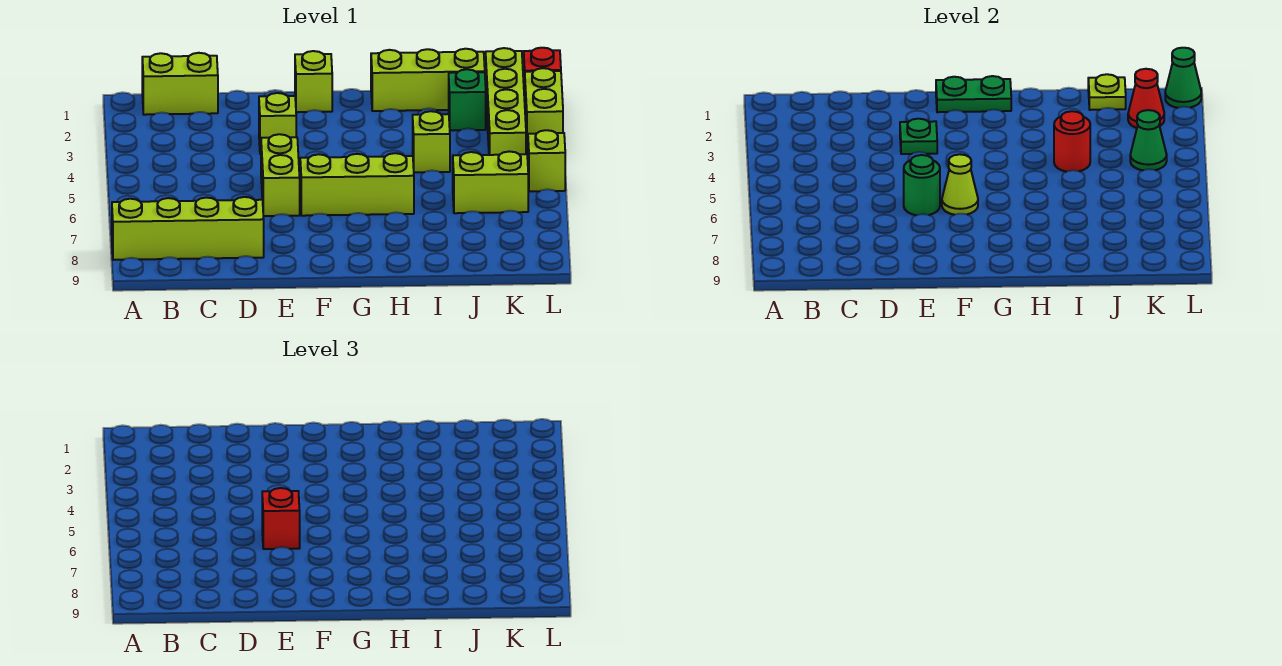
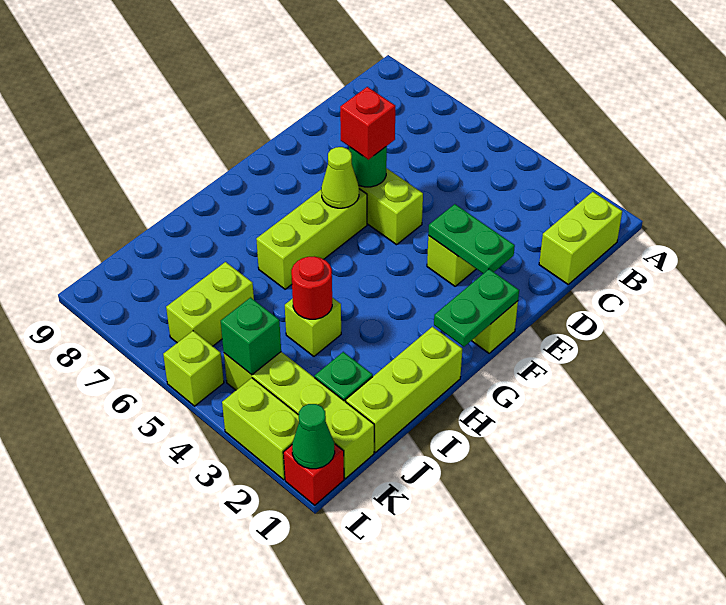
lime brick A8:D8 level 1 -> none
green plate E3 level 2 -> green plate E2:E3 level 2
lime plate J1 level 2 -> none
red cone K2 level 2 -> none
green cone K4 level 2 -> green brick K4 level 2

